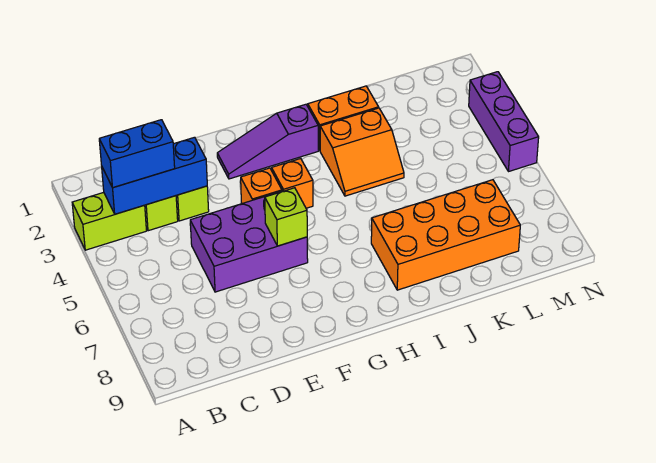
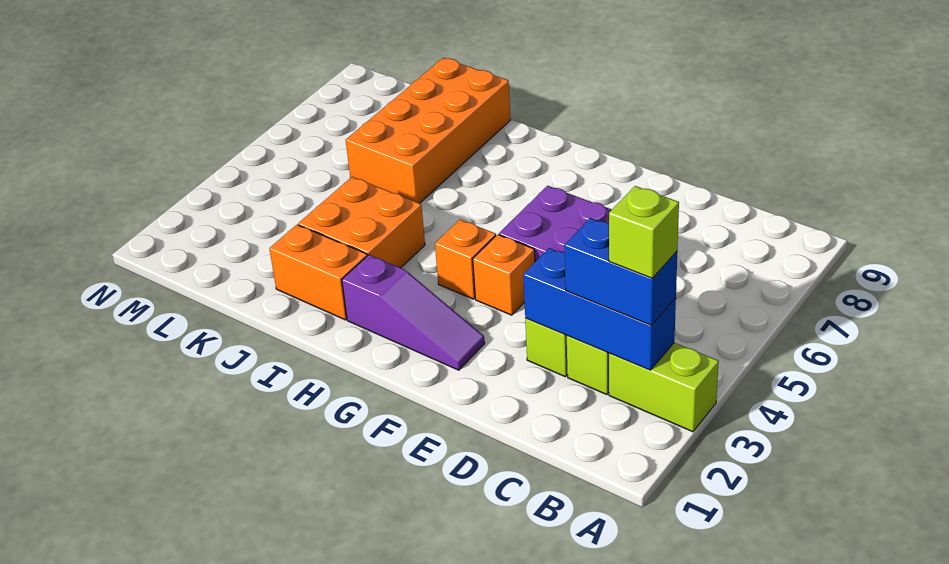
lime brick F6 level 2 -> lime brick B3 level 4
orange slope I3:J4 level 1 top 3 -> orange brick I3:J4 level 1
orange brick I7:L8 level 1 -> orange brick J6:K9 level 1
purple brick N3:N5 level 1 -> none

